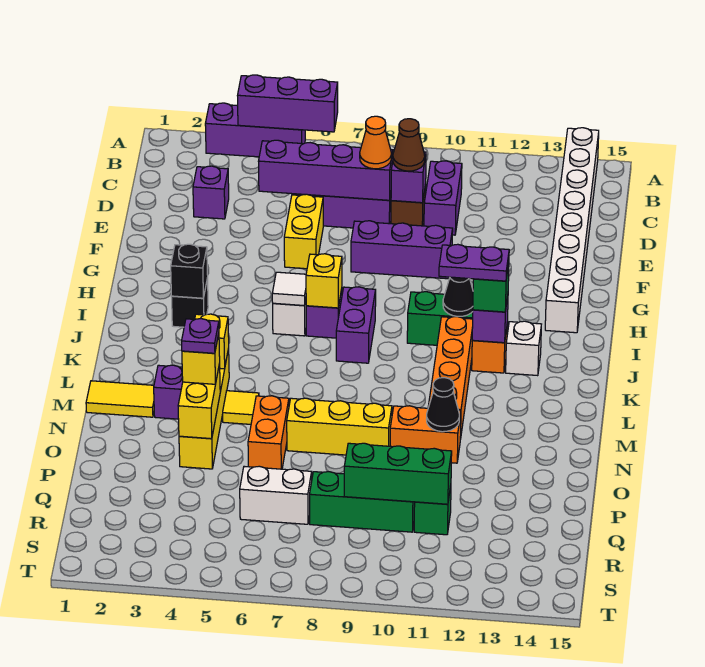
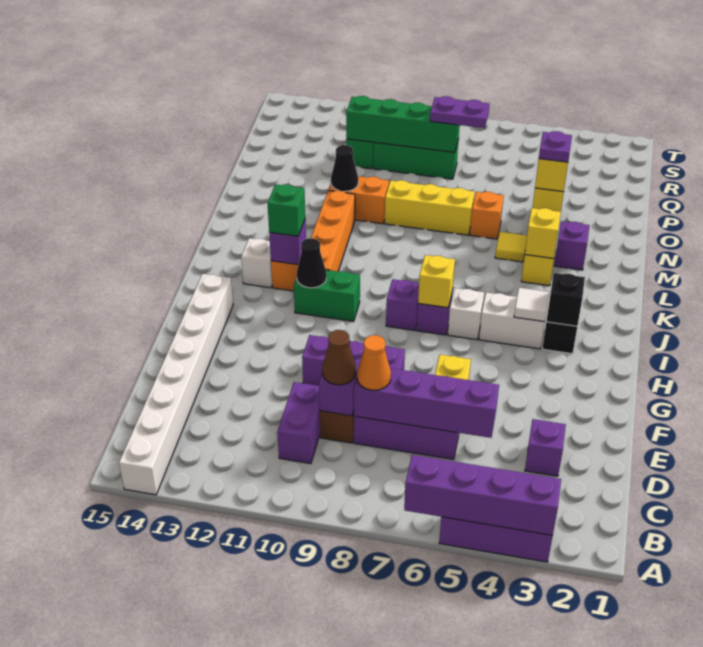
purple brick A4:A6 level 2 -> purple brick A3:A6 level 2
white tile I6 level 2 -> white tile I4 level 2
purple brick I8:J8 level 1 -> purple brick I8 level 1
purple plate J11:J12 level 4 -> purple plate Q7:Q8 level 3
yellow tile M1:M2 level 1 -> none
orange brick N6:O6 level 1 -> orange brick N6 level 1
white brick Q6:Q7 level 1 -> white brick I4:I5 level 1
green brick Q9:Q11 level 2 -> green brick Q8:Q11 level 2

